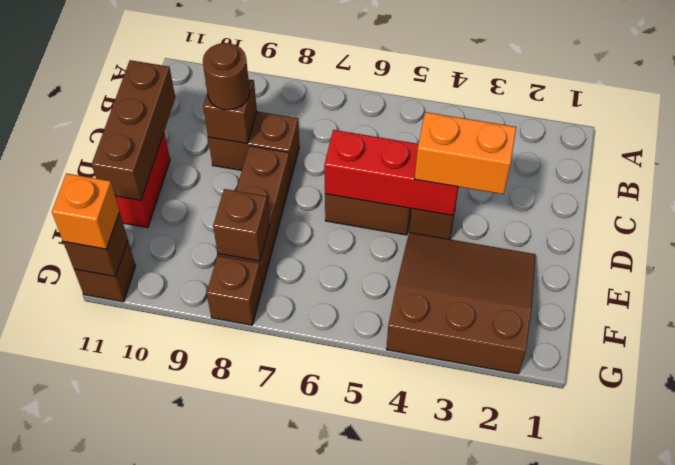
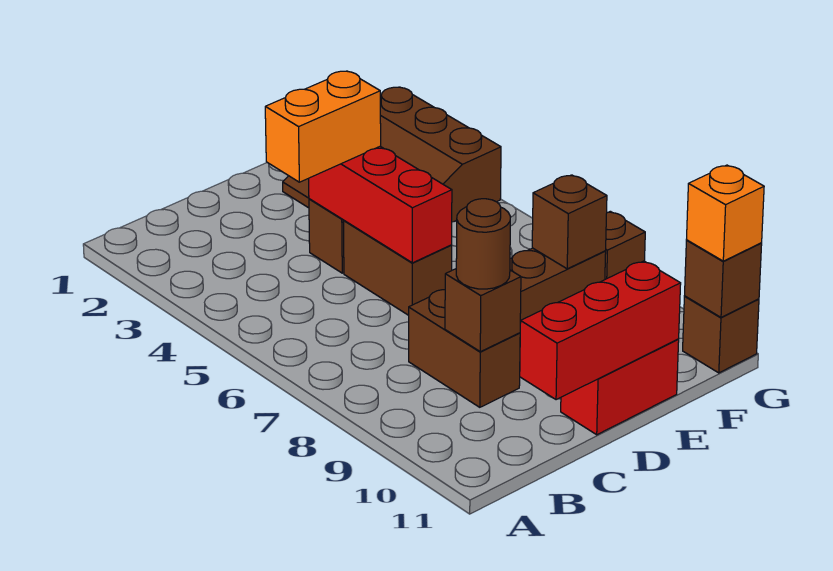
brown brick C11:E11 level 2 -> red brick C11:E11 level 2
orange brick D3:D4 level 3 -> orange brick C4:D4 level 3

